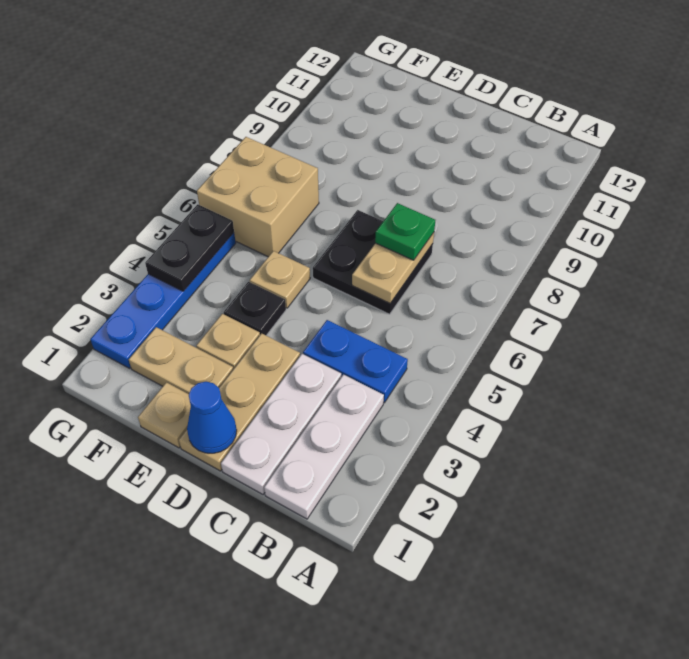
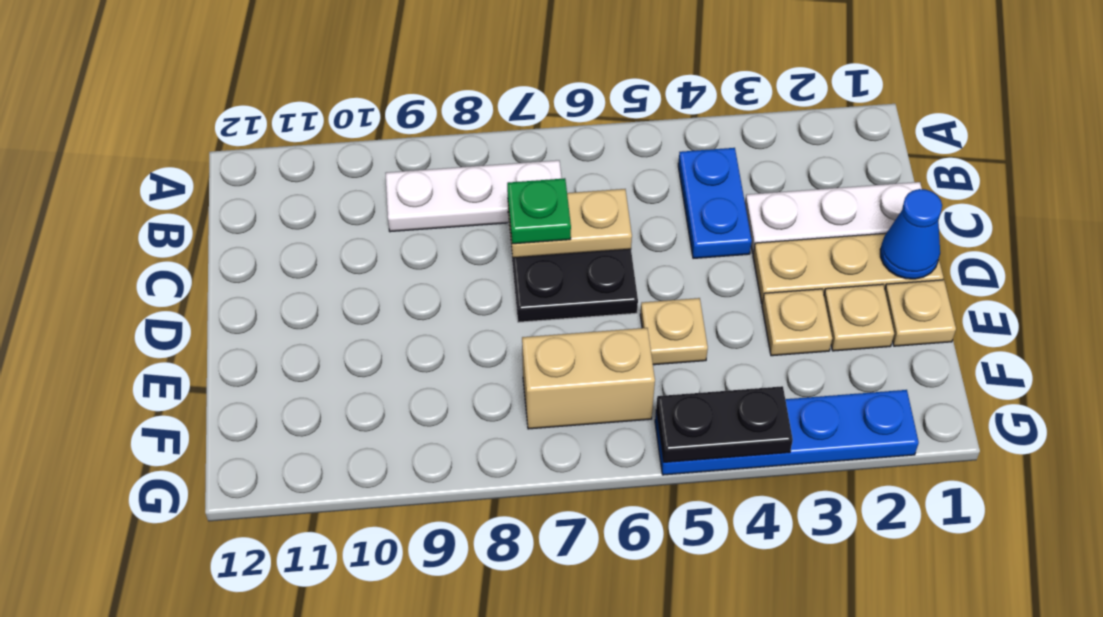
white plate B1:B3 level 1 -> white plate B7:B9 level 1
tan plate E2:F2 level 1 -> tan plate E2 level 1
black plate E4 level 1 -> none
tan brick F6:G7 level 1 -> tan brick F6:F7 level 1

